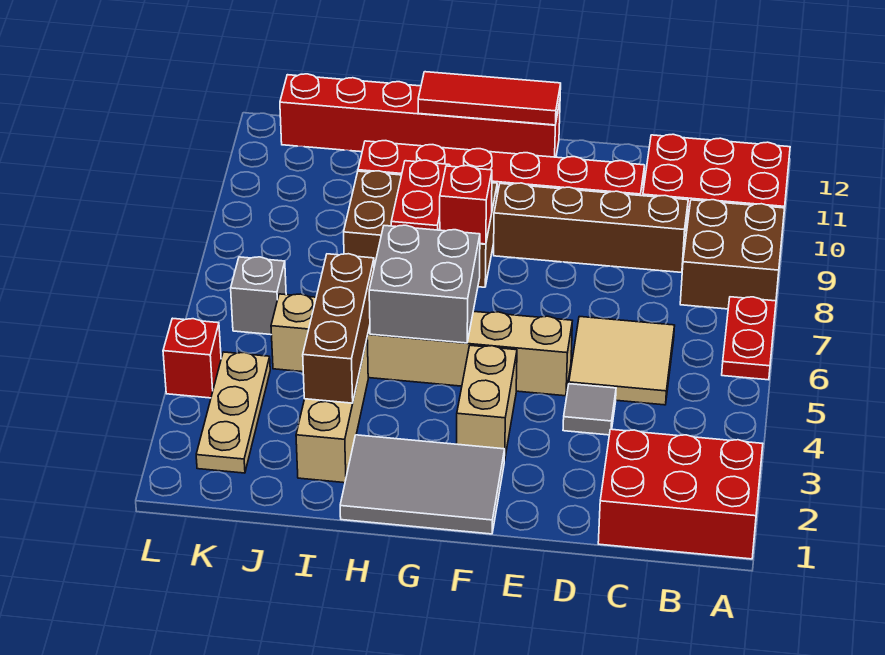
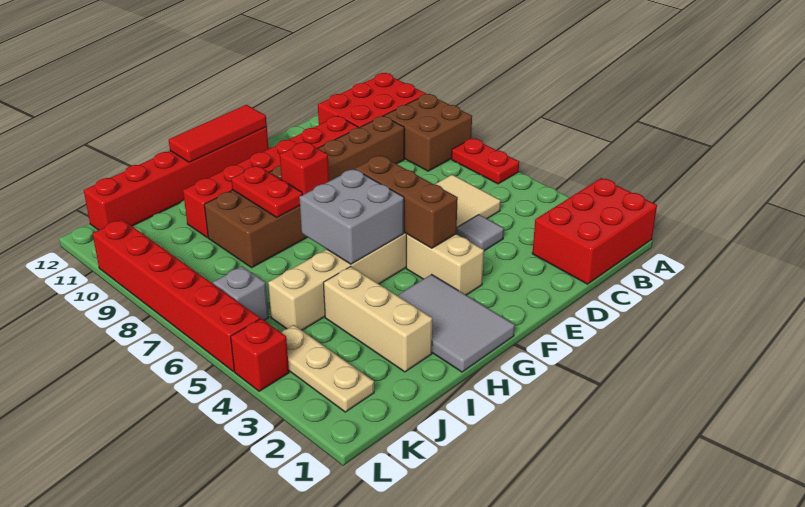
grey tile F1:H2 level 1 -> grey tile G1:H3 level 1
brown brick I3:I5 level 2 -> brown brick F4:F6 level 2
none -> red brick L5:L10 level 1

